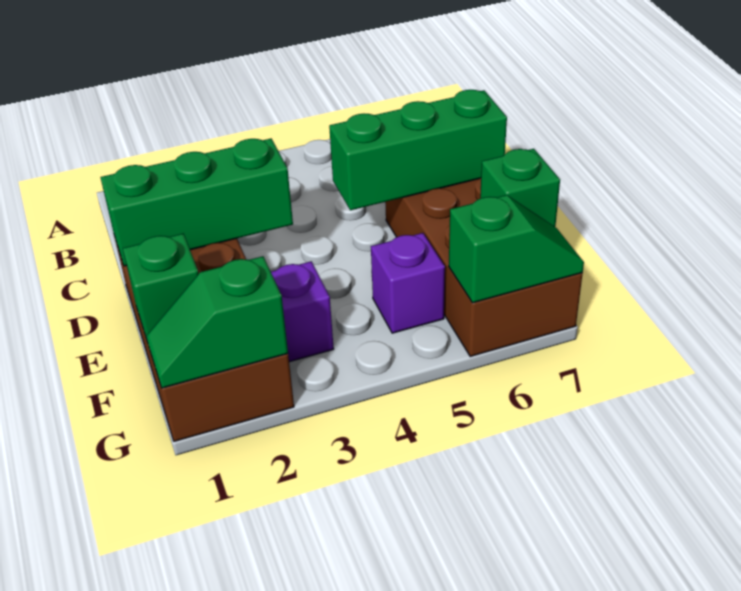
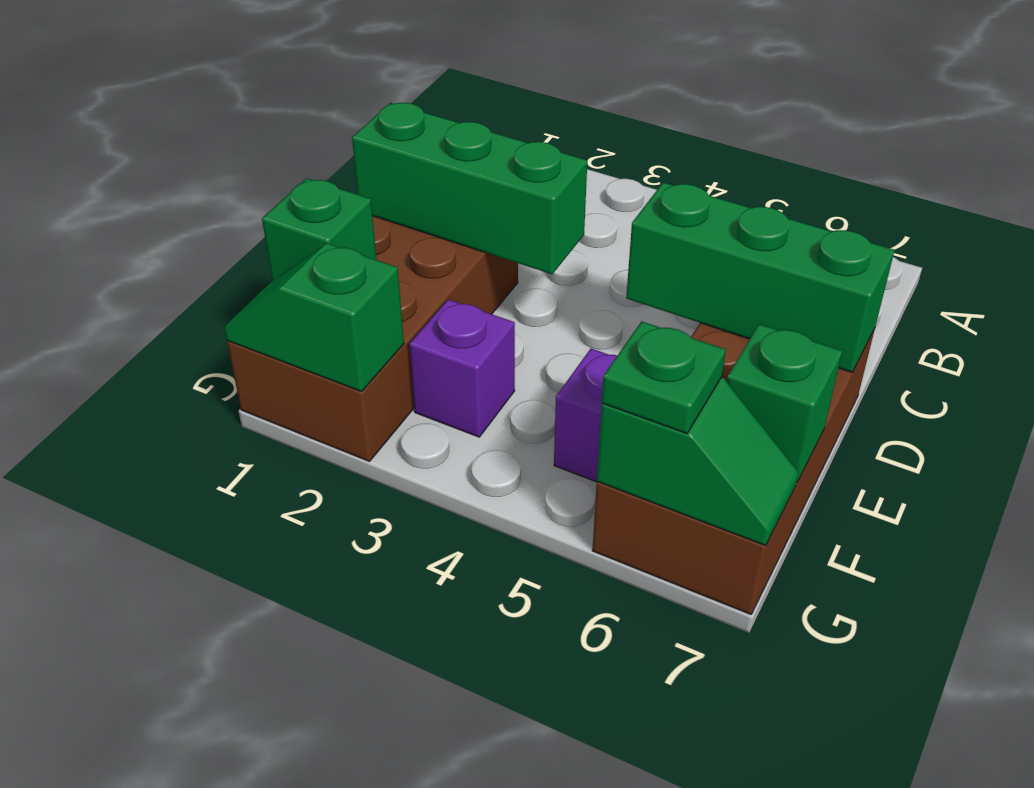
none -> green plate G6 level 3

